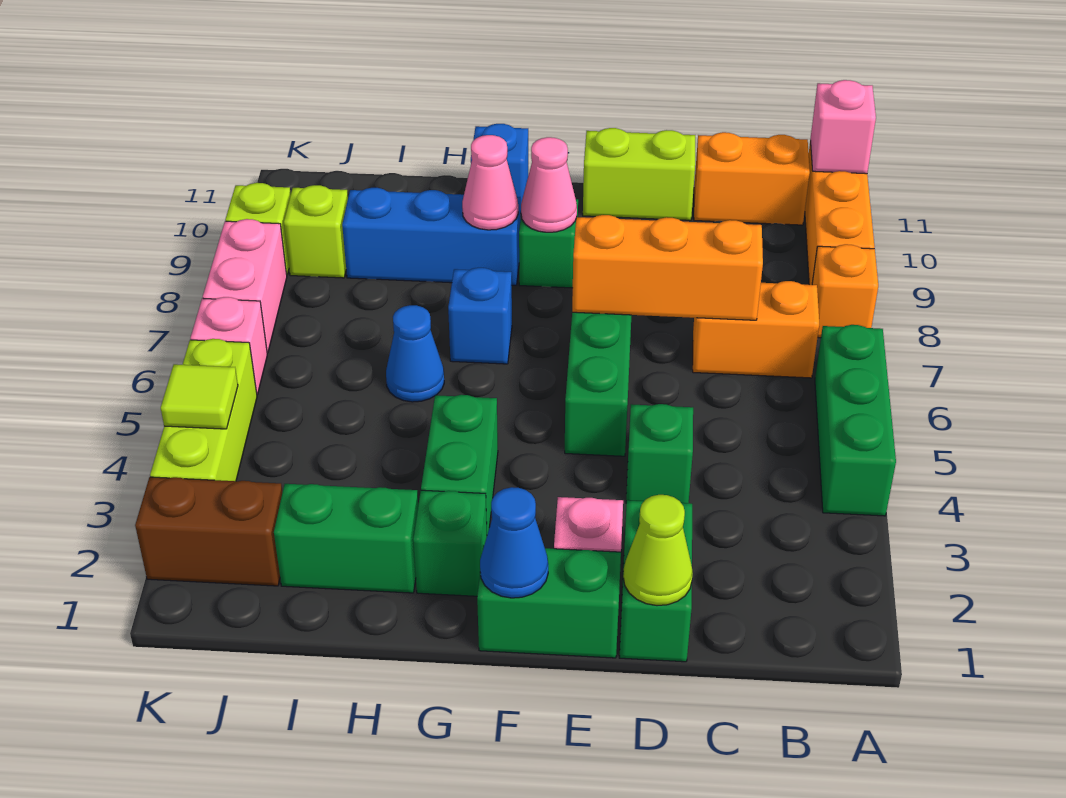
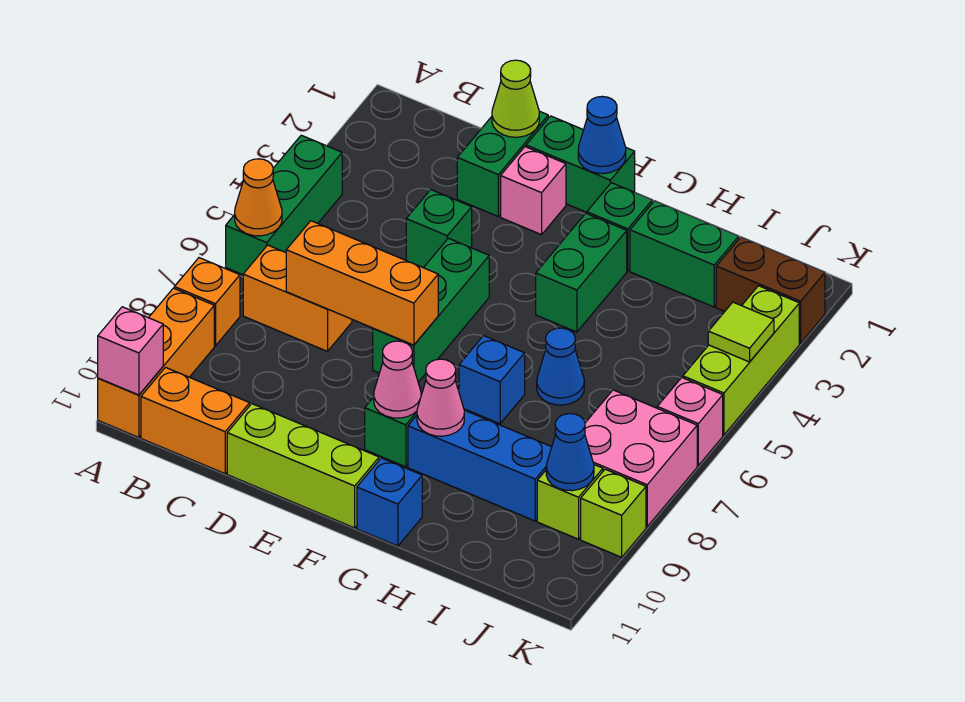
none -> orange cone A6 level 2
lime brick D11:E11 level 1 -> lime brick D11:F11 level 1
none -> blue cone J9 level 2
pink brick K7:K8 level 1 -> pink brick J7:K8 level 1

